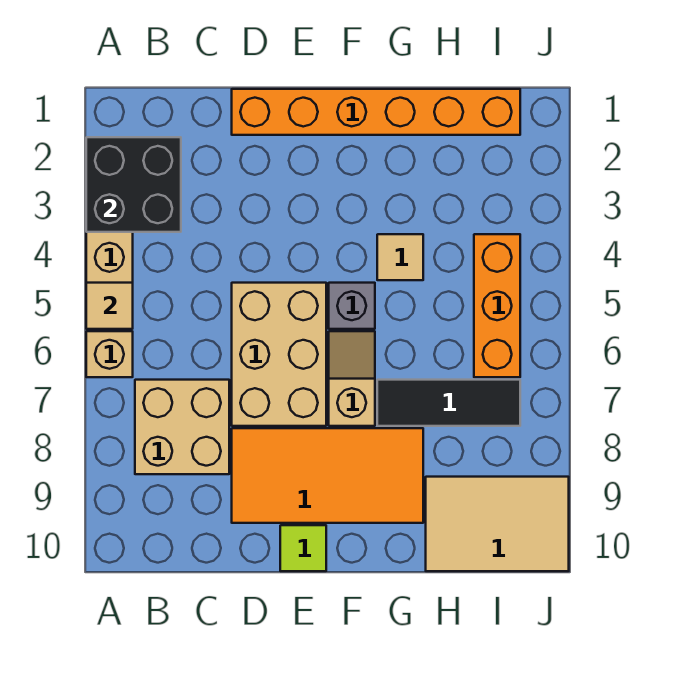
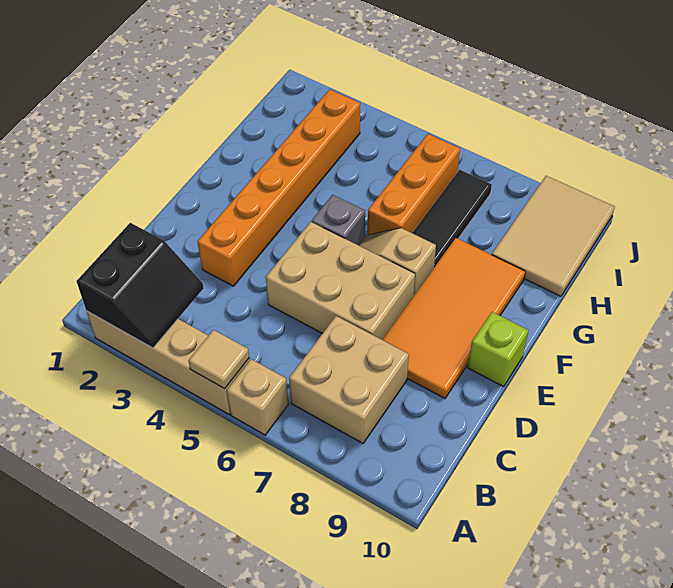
black brick A2:B3 level 2 -> black slope A2:B3 level 2 top 2
orange brick D1:I1 level 1 -> orange brick D3:I3 level 1
lime tile E10 level 1 -> lime brick E10 level 1
tan tile G4 level 1 -> none
orange brick I4:I6 level 1 -> orange brick G6:I6 level 1

